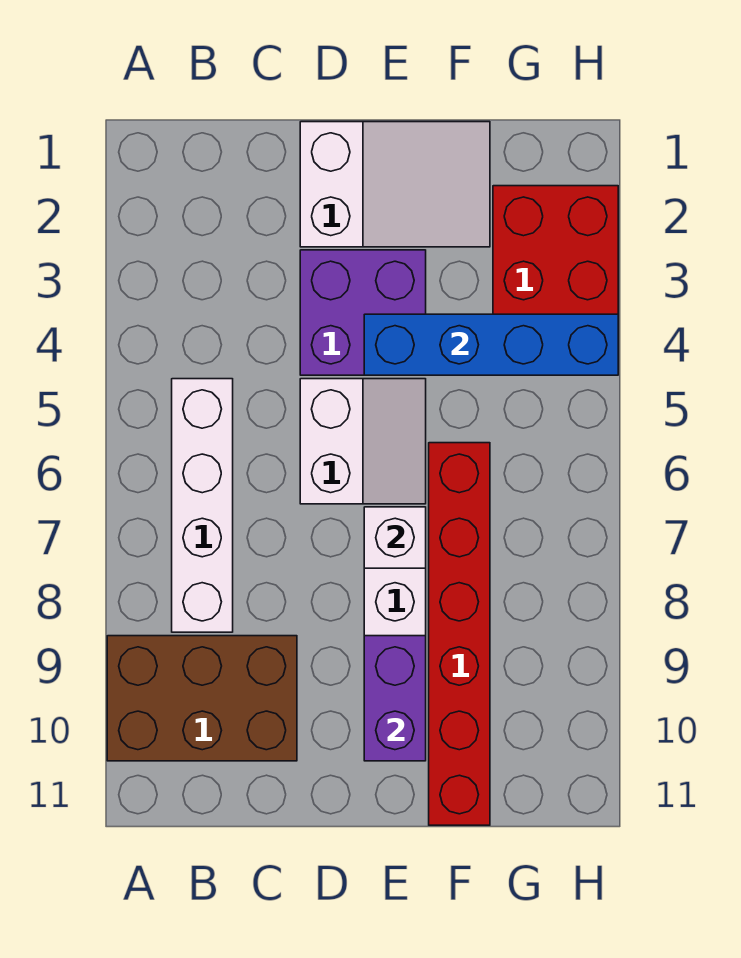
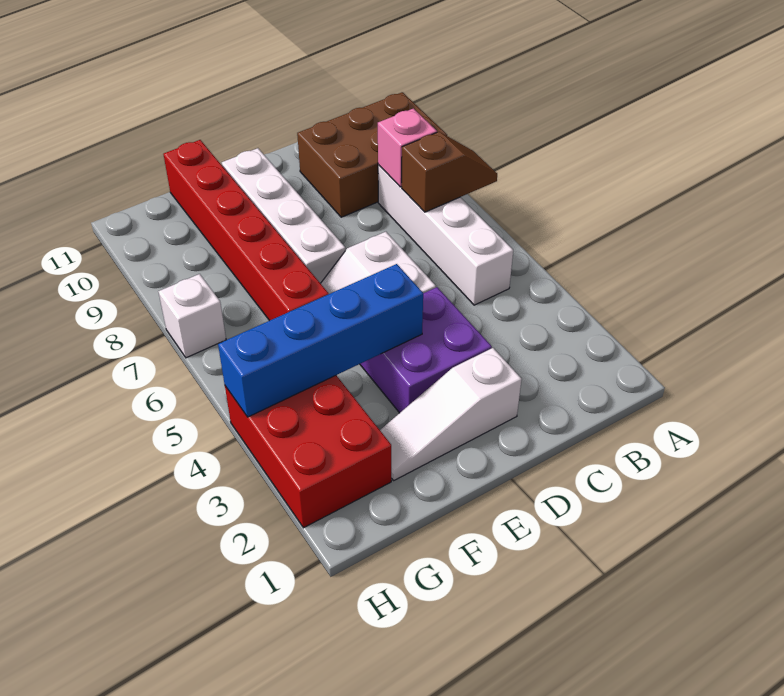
none -> brown slope A7:B7 level 2 top B
none -> pink brick B8 level 2
white slope D1:F2 level 1 top D -> white slope D2:F2 level 1 top D
white brick E7 level 2 -> white brick H7 level 1
purple brick E9:E10 level 2 -> none

